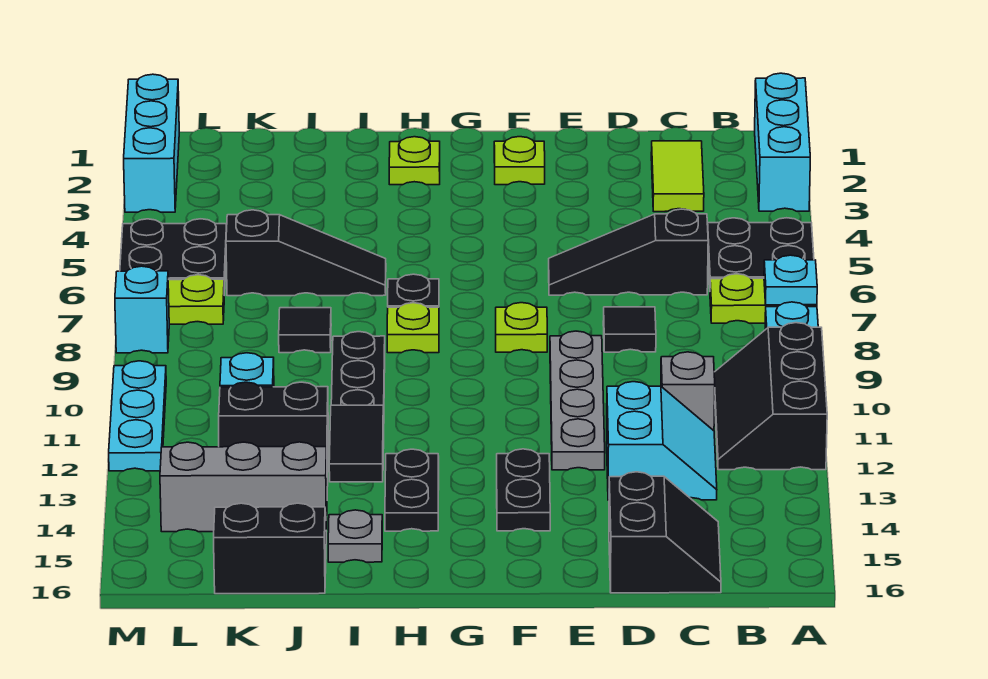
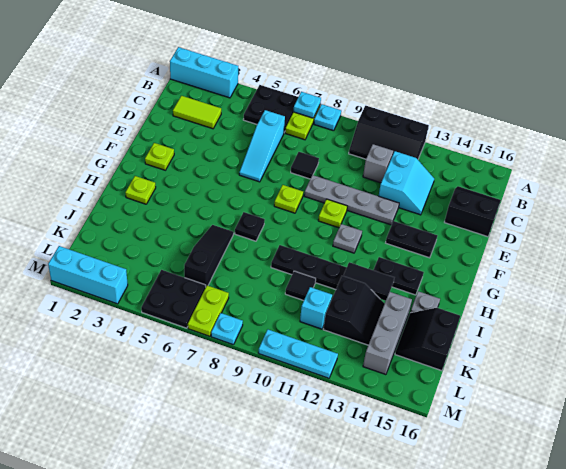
black slope C6:E6 level 1 top C -> cyan slope C6:E6 level 1 top C
cyan slope C12:D13 level 1 top D -> cyan slope C12:D13 level 1 top 12
none -> grey plate G11 level 1
lime plate H8 level 1 -> lime plate F10 level 1
black tile J8 level 1 -> black tile J10 level 1
cyan brick M8 level 1 -> cyan plate M8 level 1

